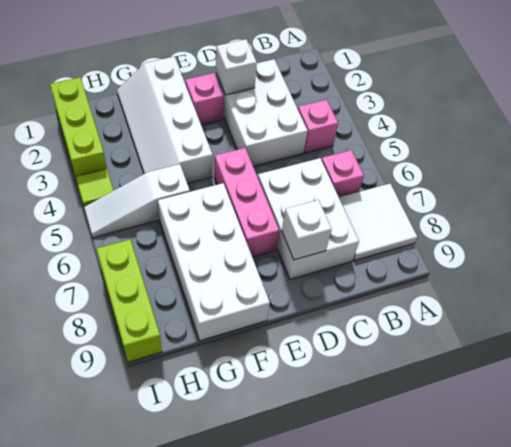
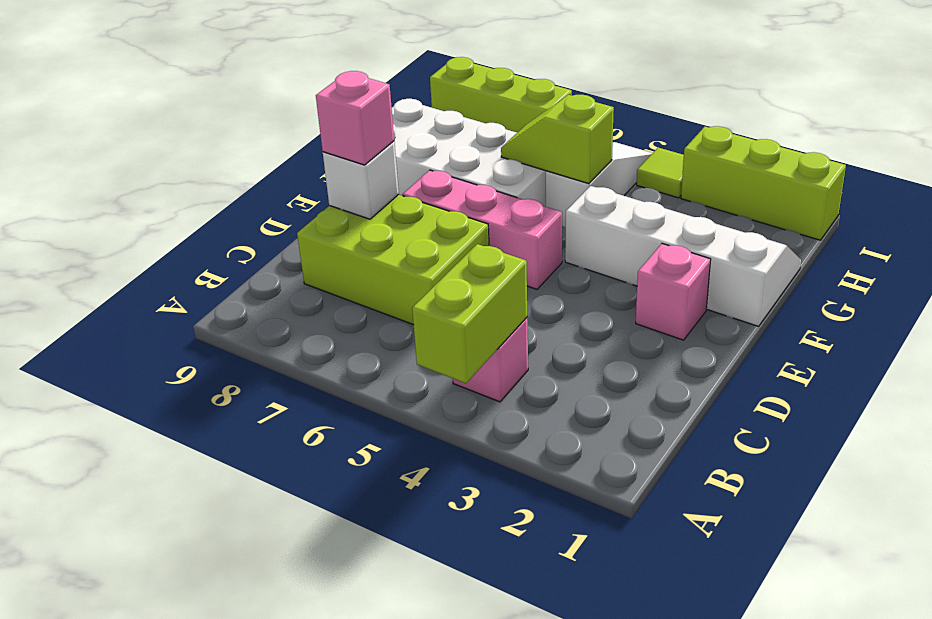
none -> lime brick A4:B4 level 2
white tile A7:B8 level 1 -> none
pink brick B6 level 1 -> pink brick D8 level 3
white brick C2:D4 level 1 -> none
white brick C6:D8 level 1 -> lime brick C6:D8 level 1
white brick D2 level 2 -> none
none -> lime slope G5:G6 level 2 top 5

